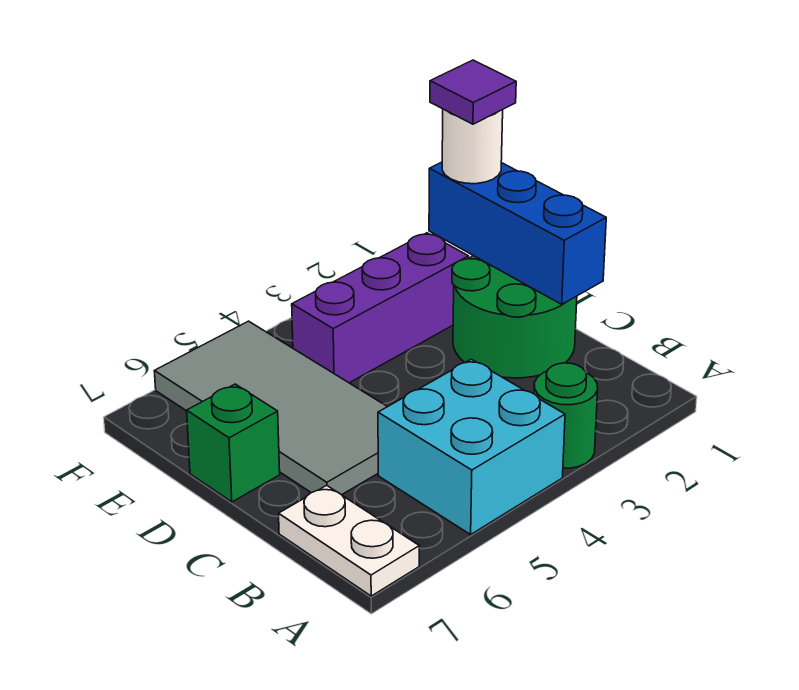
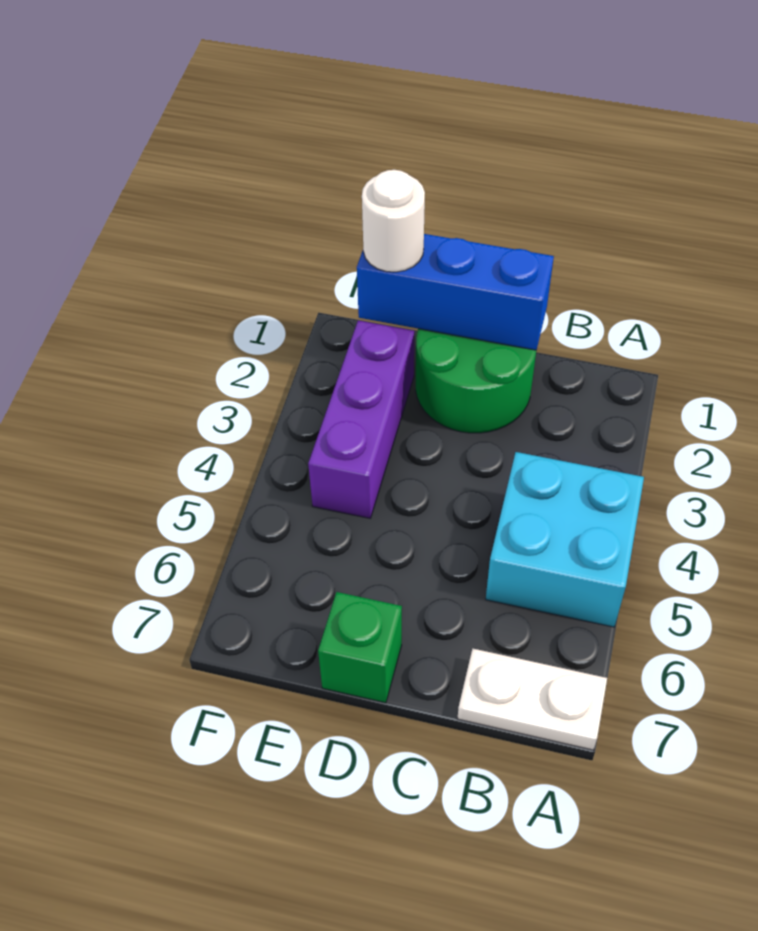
green round brick A3 level 1 -> none
grey tile C5:F6 level 1 -> none
purple tile E1 level 4 -> none

